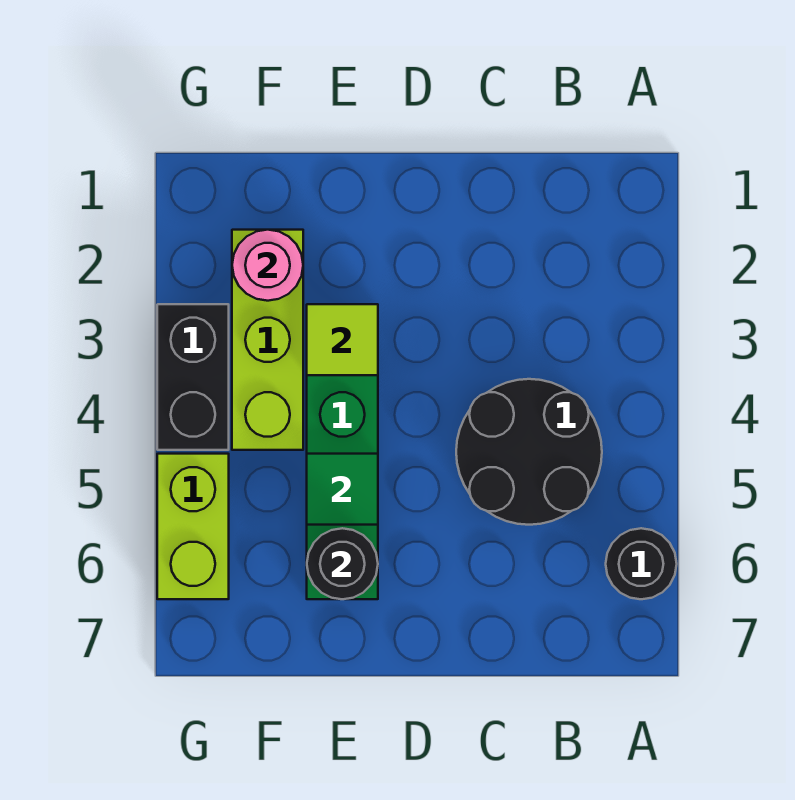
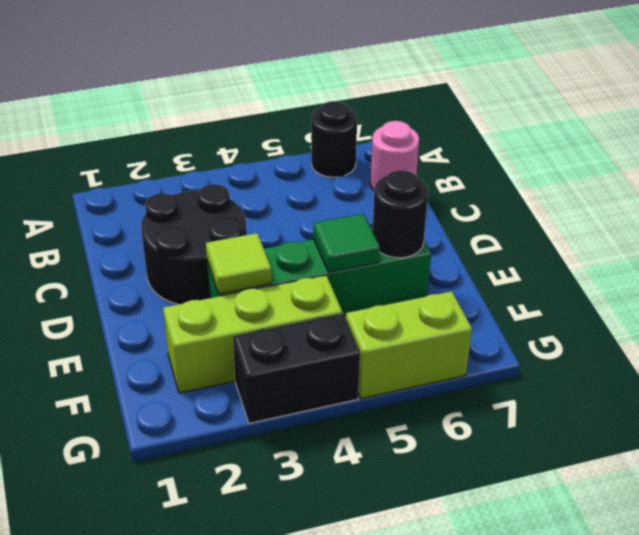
black round brick B4:C5 level 1 -> black round brick C2:D3 level 1
pink round brick F2 level 2 -> pink round brick B7 level 1

